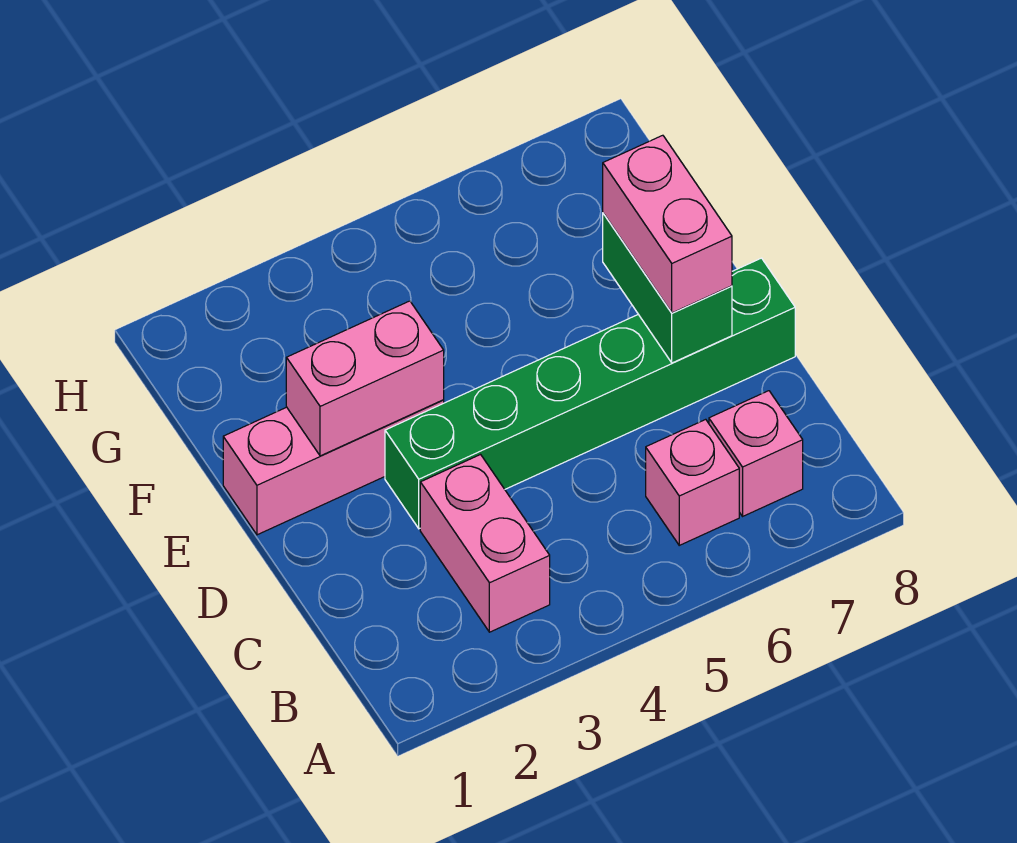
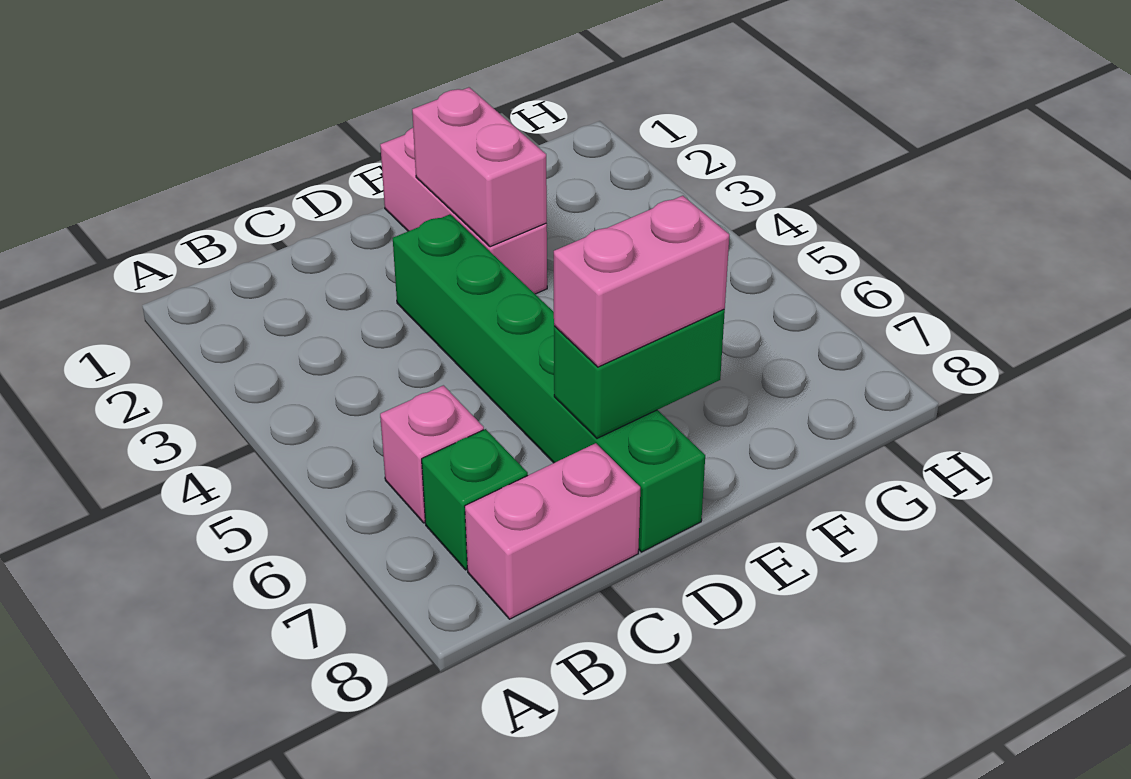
pink brick B3:C3 level 1 -> pink brick B8:C8 level 1
pink brick B7 level 1 -> green brick B7 level 1

